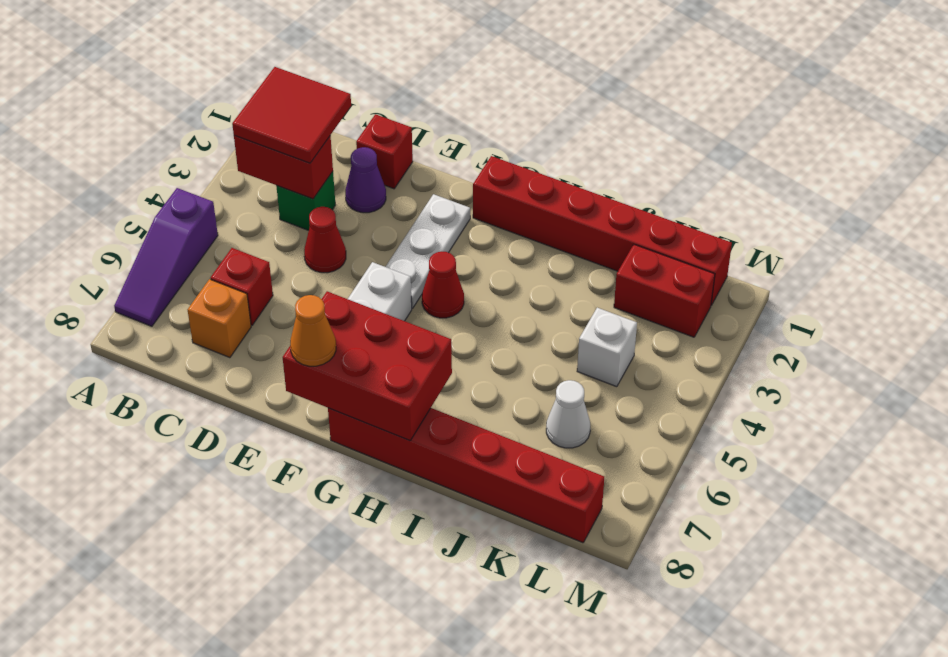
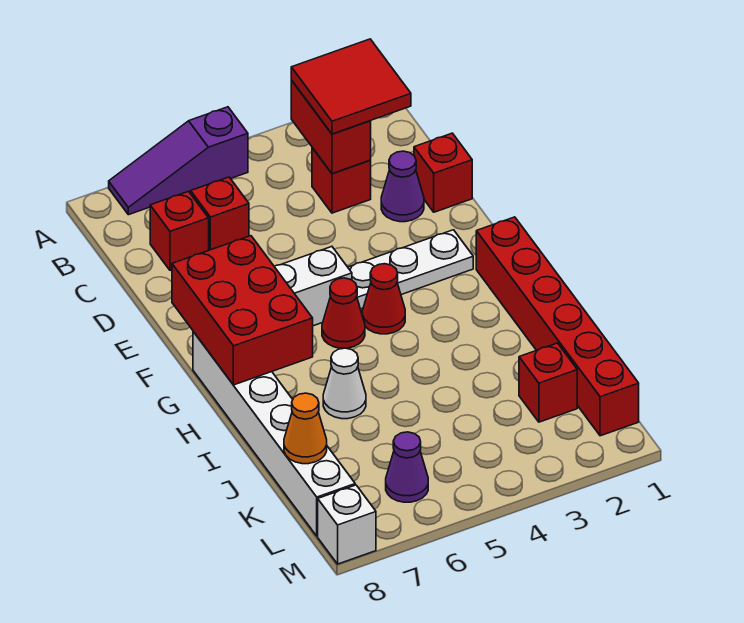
green brick C3 level 1 -> red brick C3 level 1
orange brick C7 level 1 -> red brick C7 level 1
red cone D4 level 1 -> red cone G5 level 1
orange cone F8 level 3 -> orange cone K8 level 2
red brick G8:L8 level 1 -> white brick G8:L8 level 1
red brick K2:L2 level 1 -> red brick K2 level 1
white brick K4 level 1 -> white brick M8 level 1
white cone K6 level 1 -> white cone I6 level 1
none -> purple cone L6 level 1

